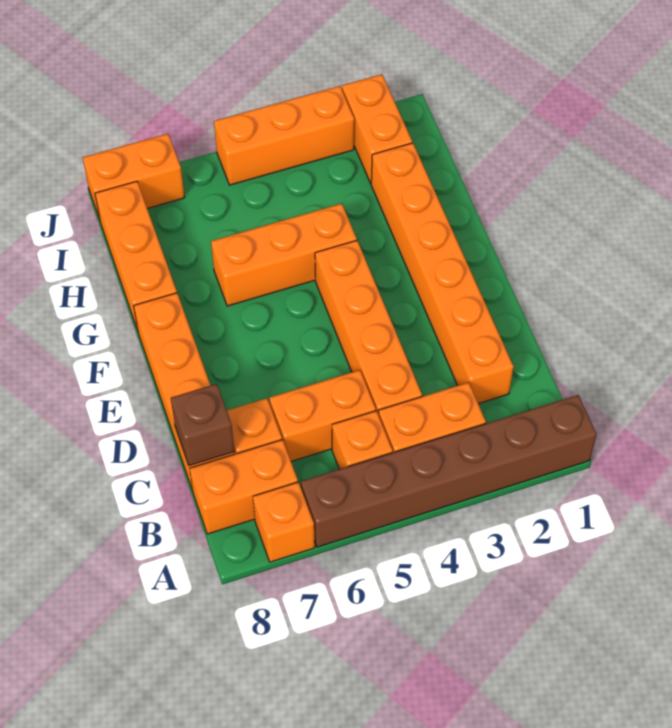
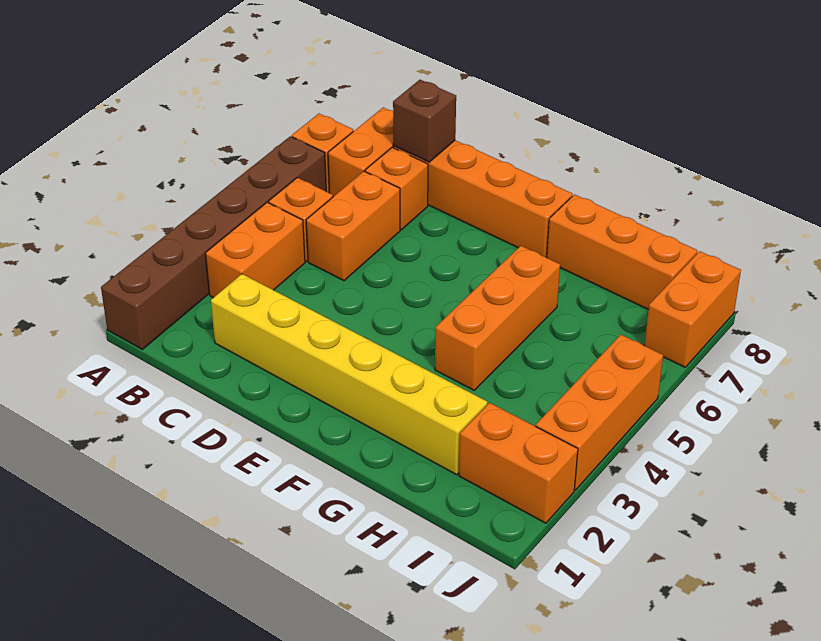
orange brick C2:H2 level 1 -> yellow brick C2:H2 level 1
orange brick C4:F4 level 1 -> none

